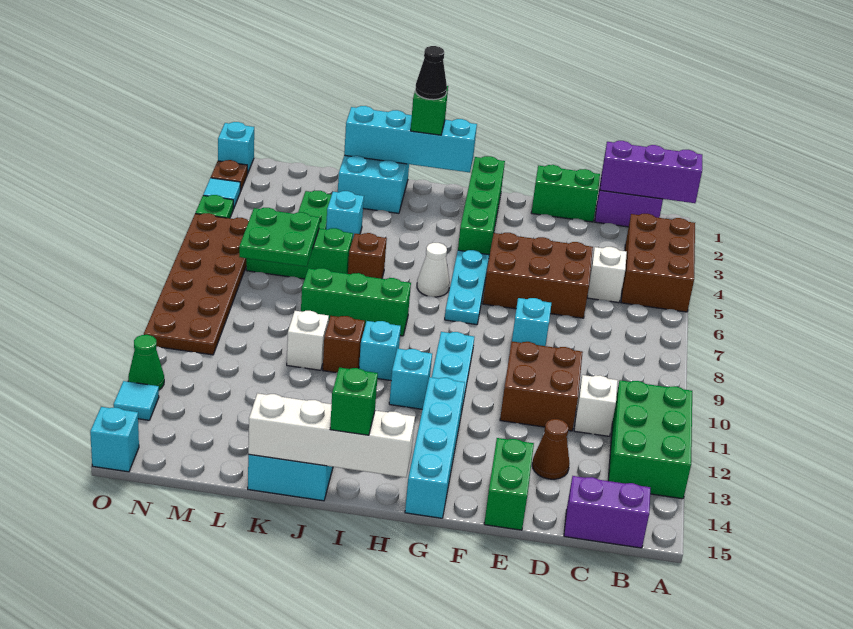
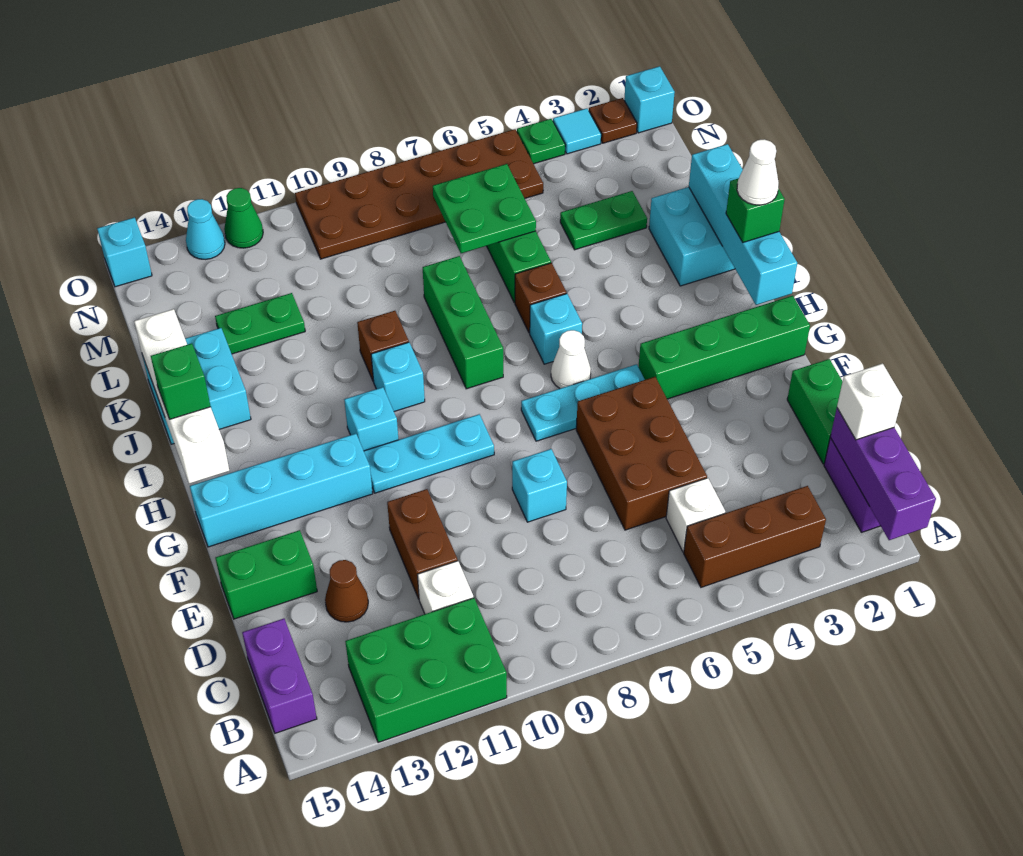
brown brick A3:B5 level 1 -> brown brick B3:B5 level 1
brown brick D10:E11 level 1 -> brown brick D11:E11 level 1
black cone I1 level 4 -> white cone I1 level 4
cyan brick K4 level 1 -> cyan brick I6 level 1
white brick K10 level 1 -> white brick C1 level 3
none -> green plate L12:L13 level 1
cyan tile O13 level 1 -> cyan cone O13 level 1

